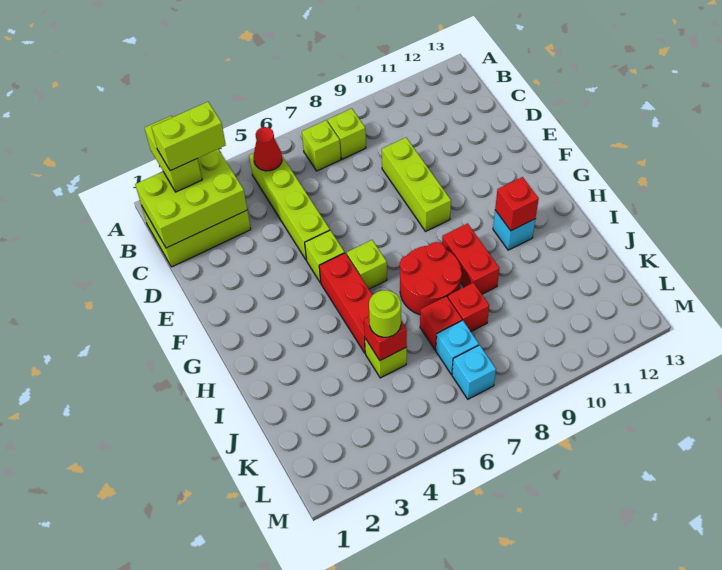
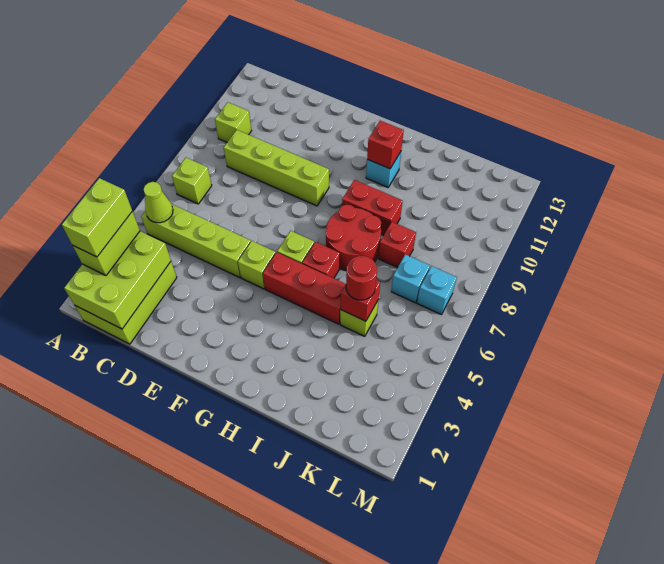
lime brick A2:B2 level 3 -> lime brick B2:B3 level 3
red cone B5 level 2 -> lime cone B5 level 2
lime brick B8 level 1 -> lime brick B10 level 1
lime brick D9:F9 level 1 -> lime brick C9:F9 level 1
lime round brick J5 level 3 -> red round brick J5 level 3
red brick J7 level 1 -> red brick H6 level 1

